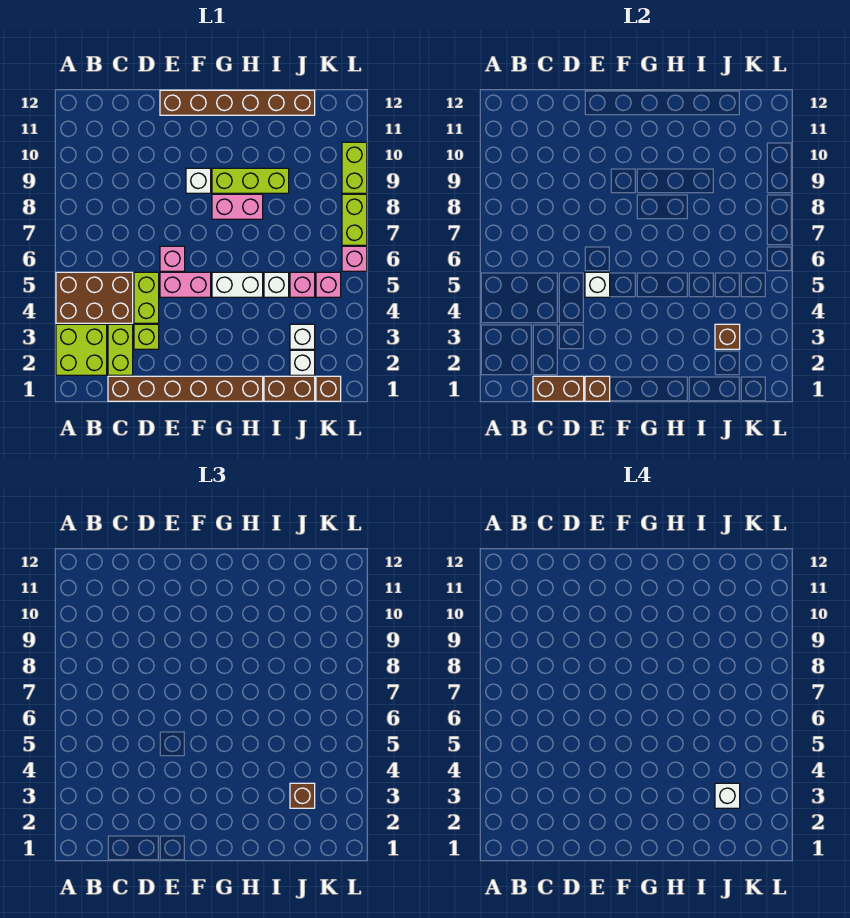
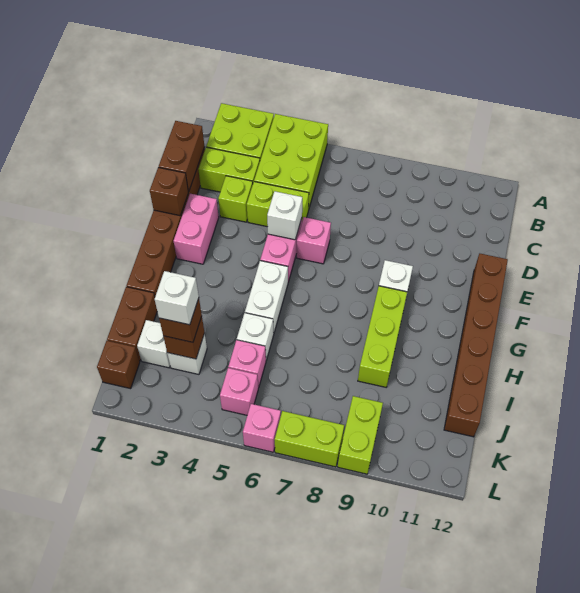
brown brick A4:C5 level 1 -> lime brick A4:C5 level 1
pink brick G8:H8 level 1 -> pink brick E2:F2 level 1
lime brick L9:L10 level 1 -> lime brick K9:L9 level 1

